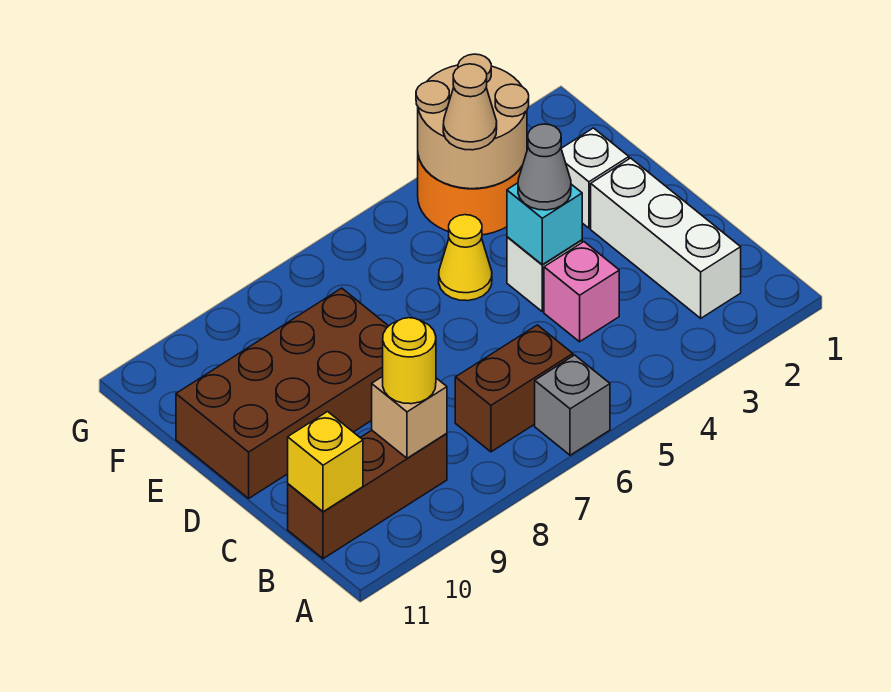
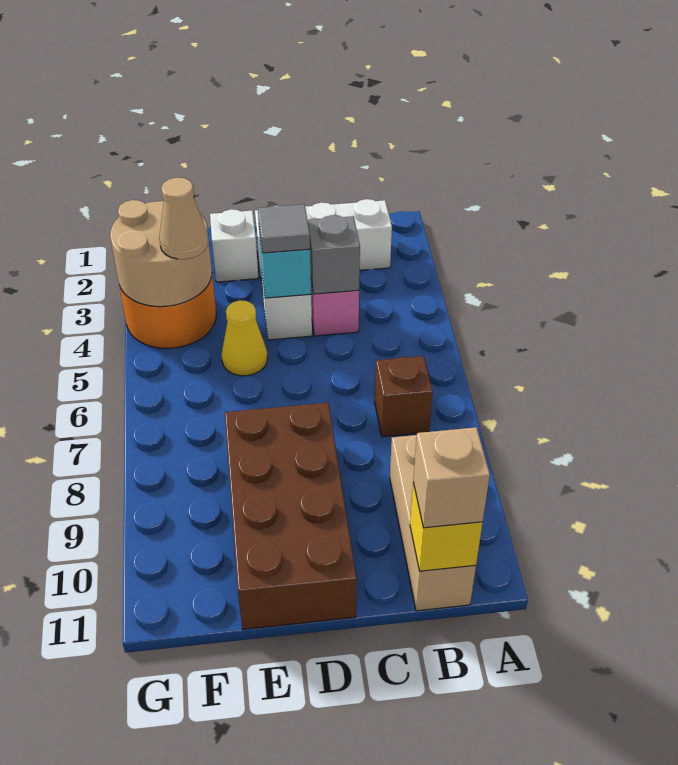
grey brick A6 level 1 -> grey brick C4 level 2
brown brick B6:B7 level 1 -> brown brick B7 level 1
brown brick B9:B11 level 1 -> tan brick B9:B11 level 1
tan brick B9 level 2 -> tan brick B11 level 3
yellow round brick B9 level 3 -> none
grey cone D4 level 3 -> grey tile D4 level 3

